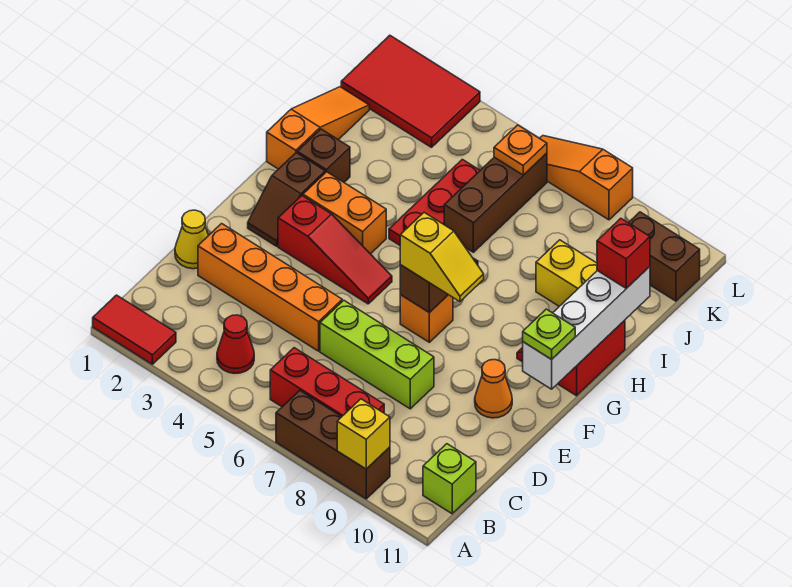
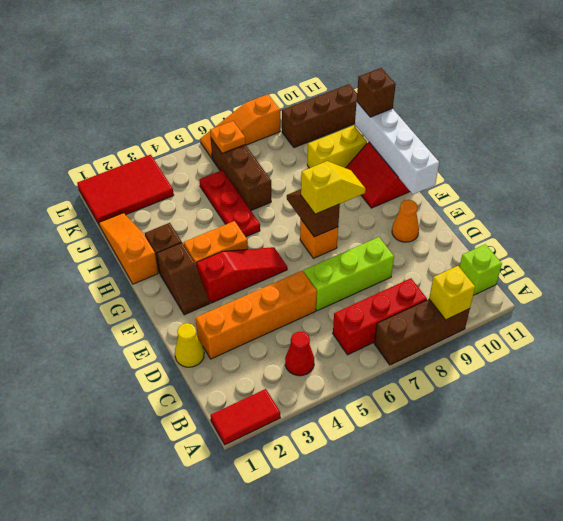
lime plate F11 level 3 -> none
red brick I11 level 3 -> brown brick I11 level 3
brown brick K10:K11 level 1 -> brown brick K9:K11 level 1

